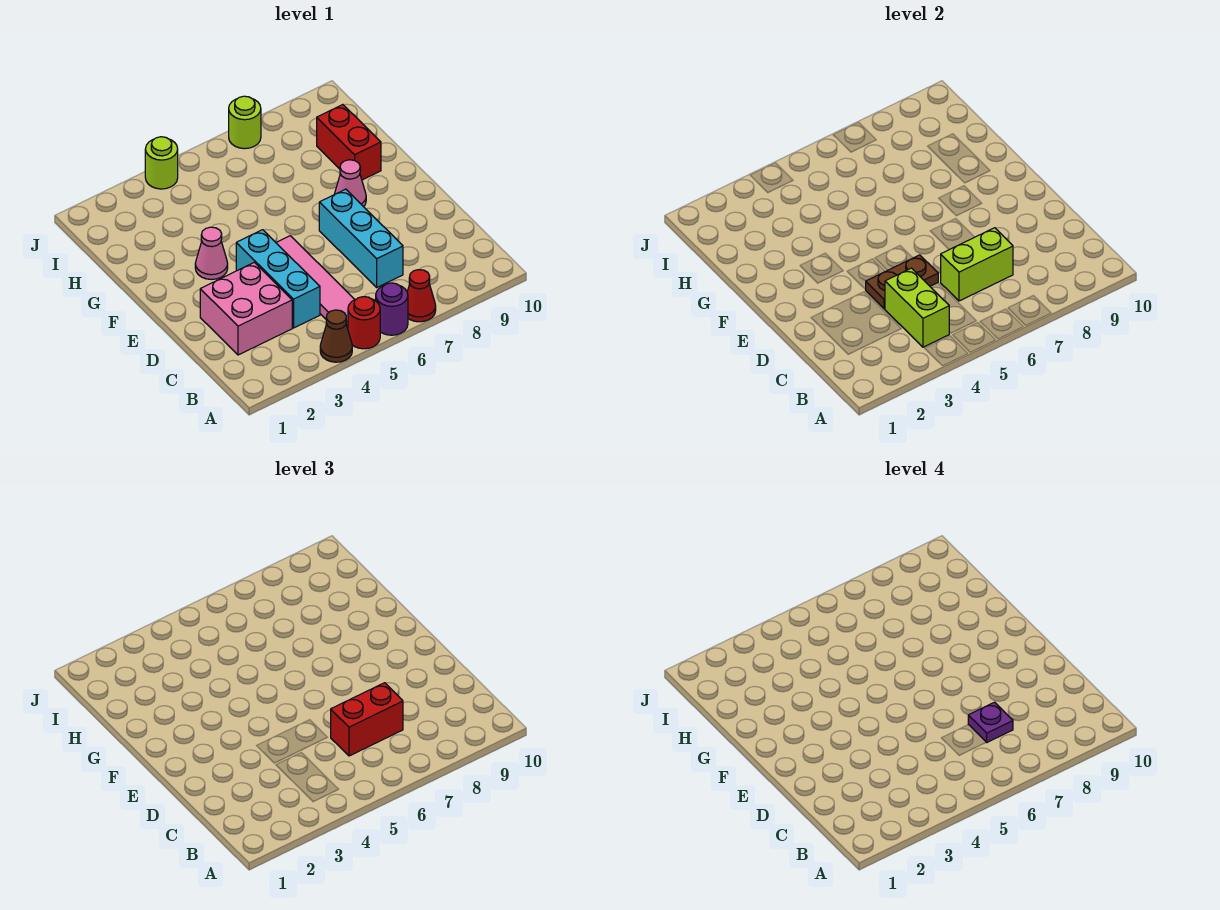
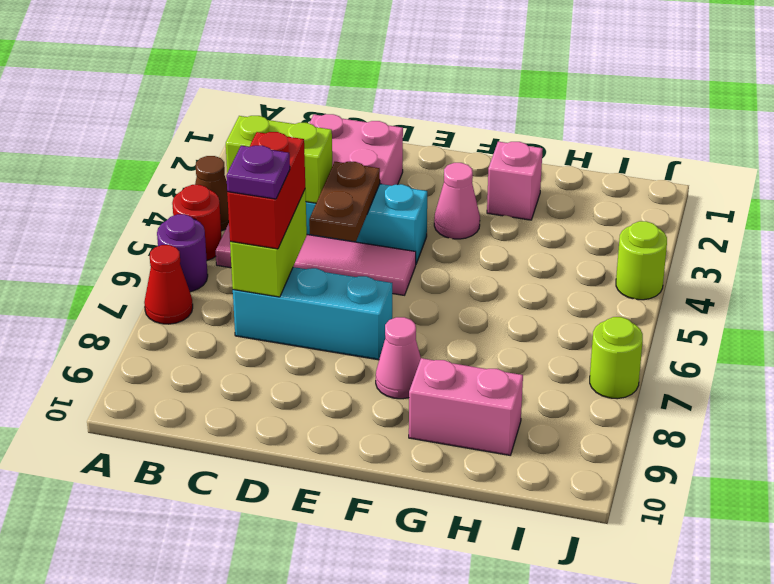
none -> pink brick G2 level 1
red brick G9:H9 level 1 -> pink brick G9:H9 level 1

